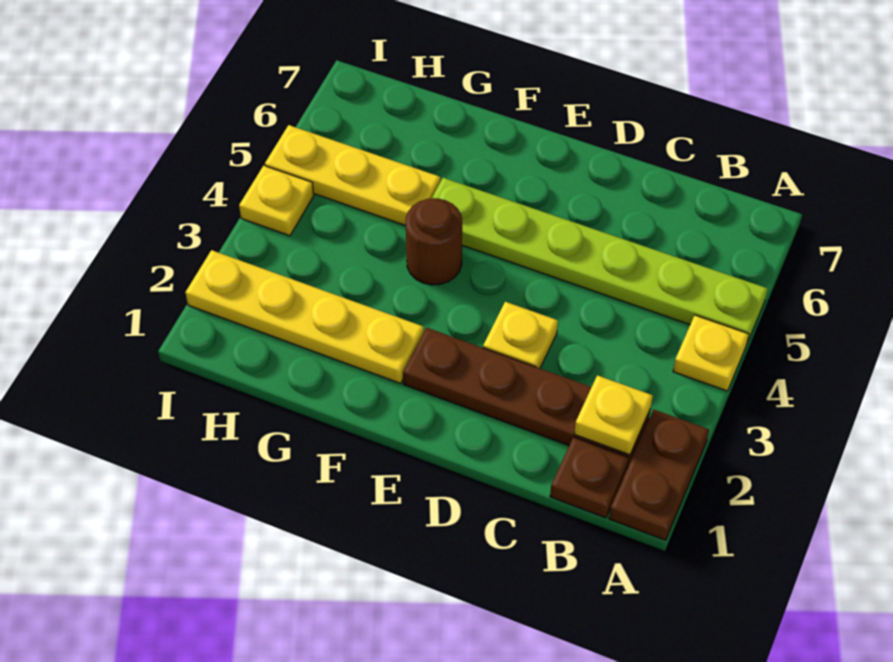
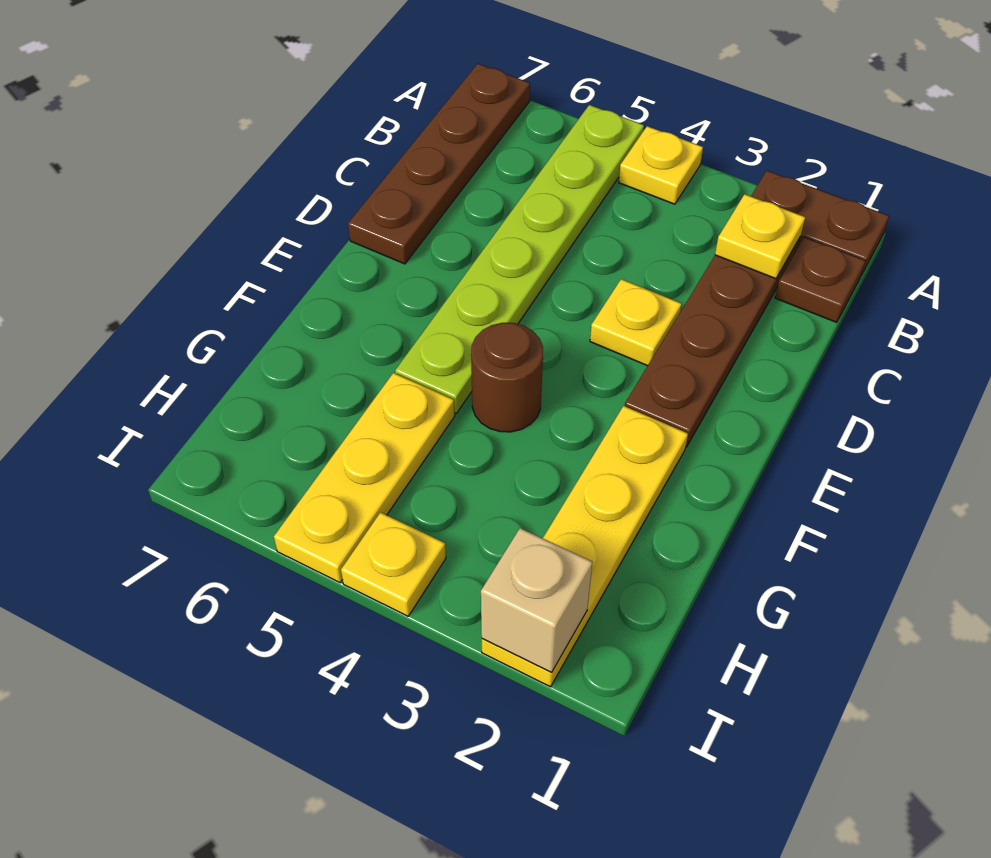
none -> brown plate A7:D7 level 1
none -> tan brick I2 level 2

